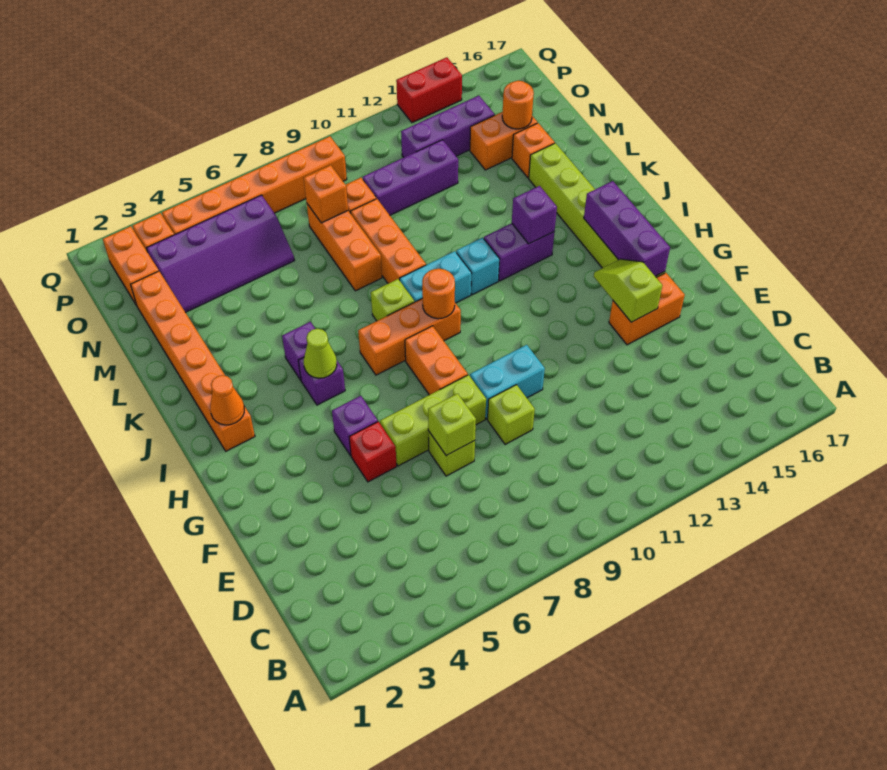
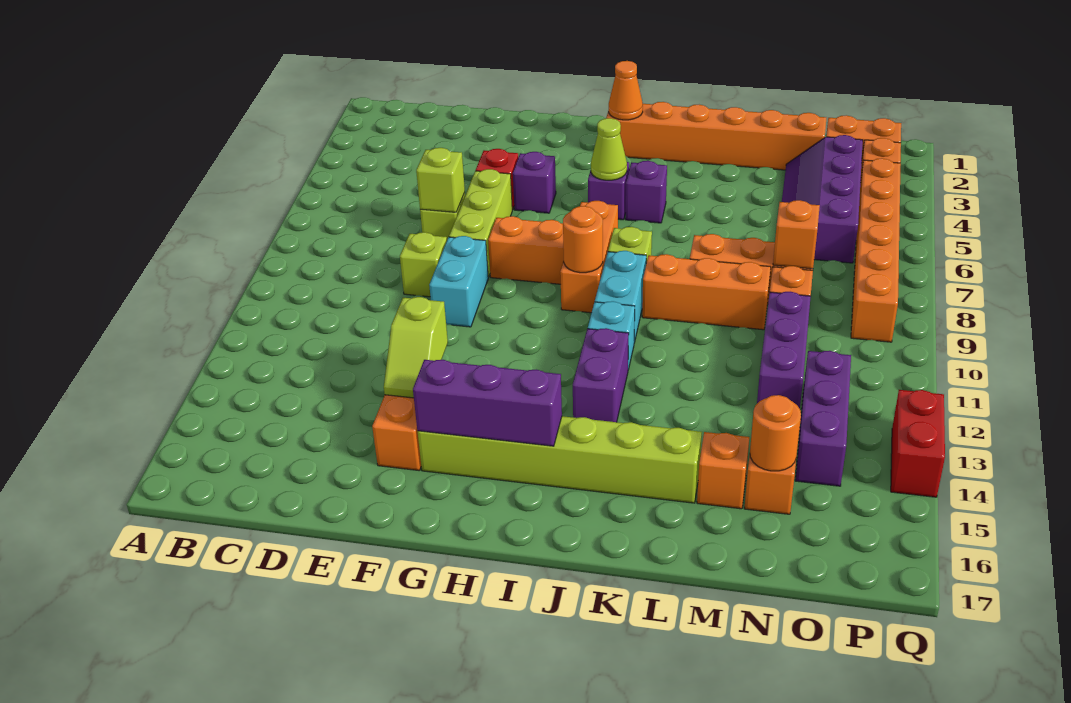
lime slope F14:G14 level 2 top F -> lime slope F13:F14 level 2 top 13
purple brick J13 level 2 -> none

